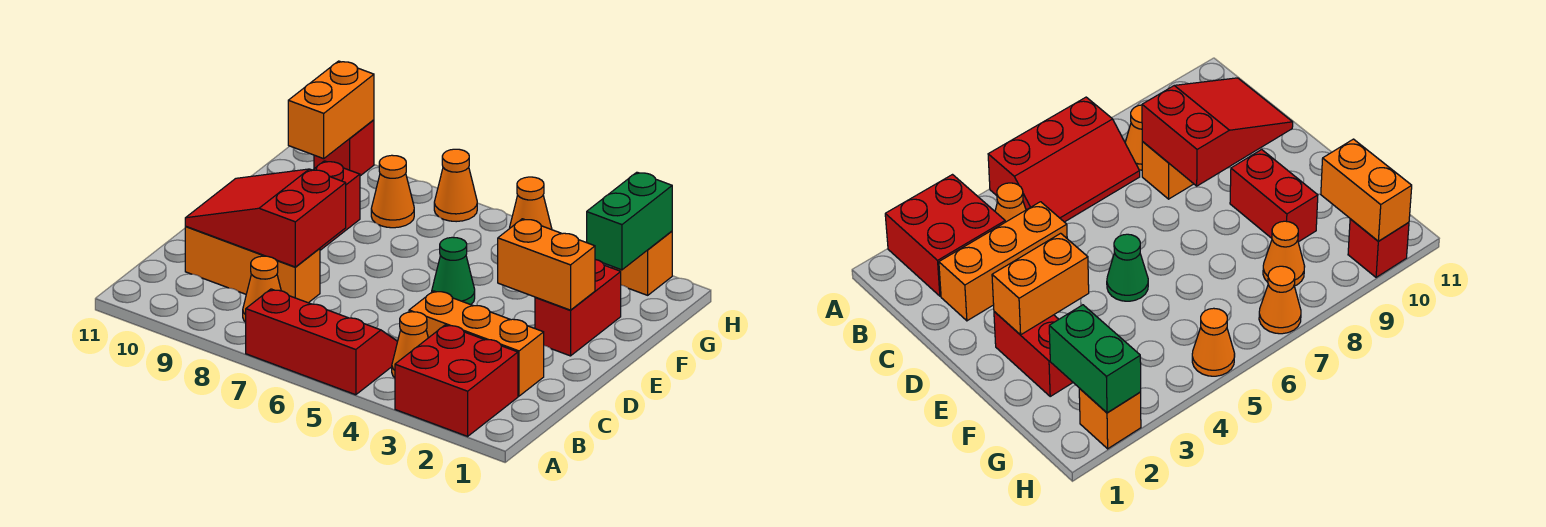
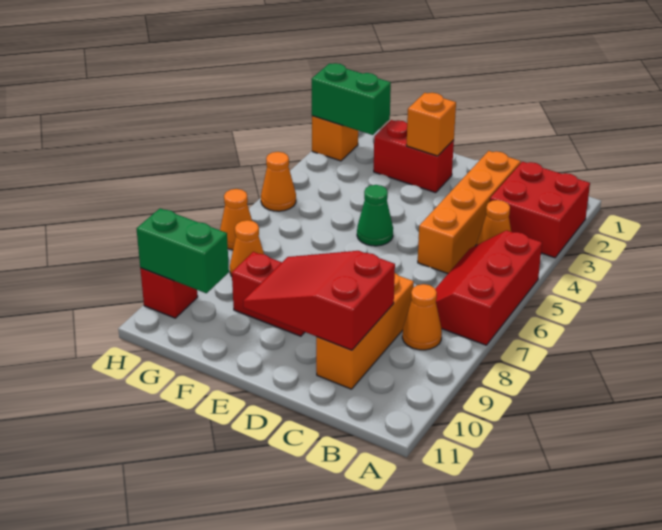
orange brick C2:C4 level 1 -> orange brick C2:C5 level 1
red slope C8:D10 level 2 top 8 -> red slope C9:E10 level 2 top C
orange brick E2:E3 level 2 -> orange brick E2 level 2
orange brick G10:H10 level 2 -> green brick G10:H10 level 2

